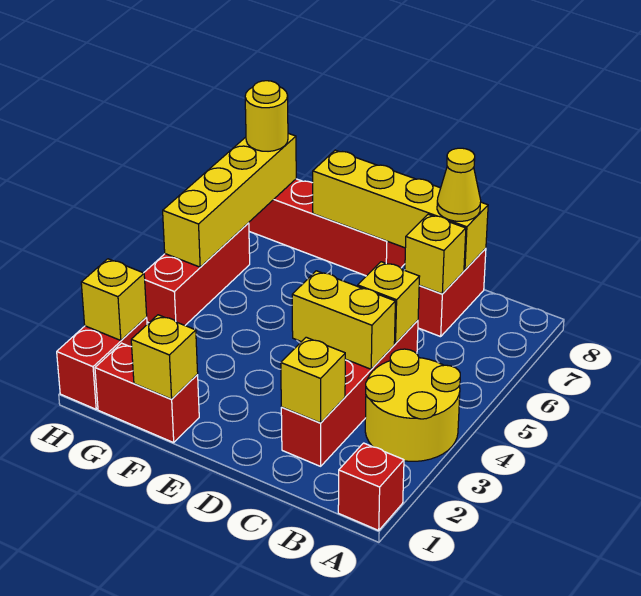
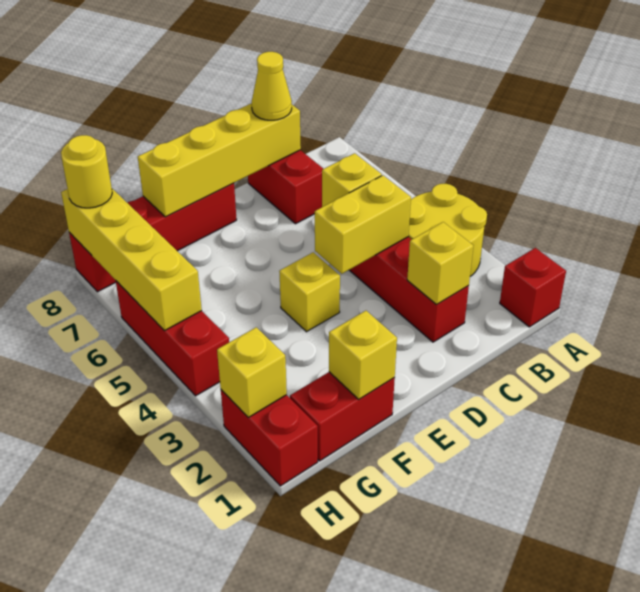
yellow brick C7 level 2 -> yellow brick E4 level 1

